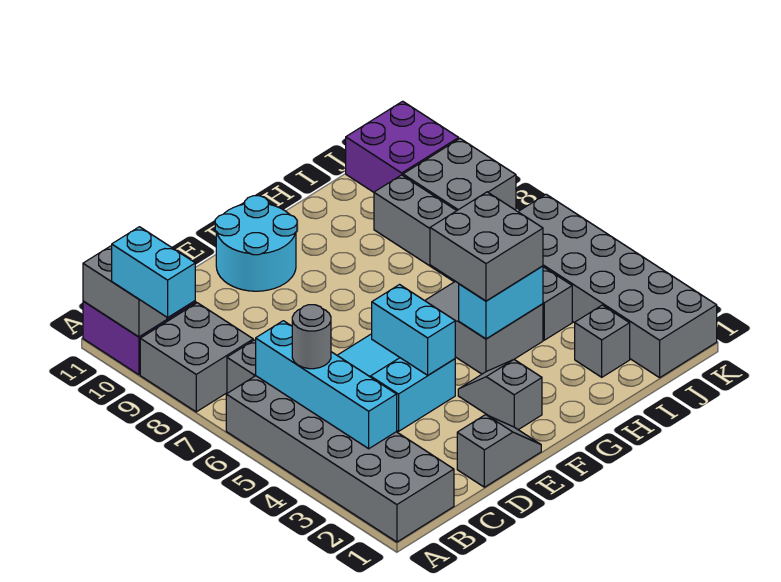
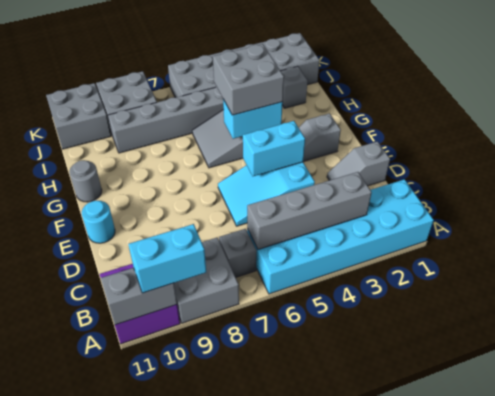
grey brick A1:B6 level 1 -> cyan brick A1:B6 level 1
cyan brick B3:B6 level 2 -> grey brick B3:B6 level 2
grey round brick B5 level 3 -> grey round brick G11 level 1
grey slope D1:E1 level 1 top D -> grey slope D1:D2 level 1 top 1
cyan round brick E10:F11 level 1 -> cyan round brick E11 level 1
cyan brick G4:H4 level 2 -> cyan brick G4:G5 level 2
purple brick J10:K11 level 1 -> grey brick J10:K11 level 1

